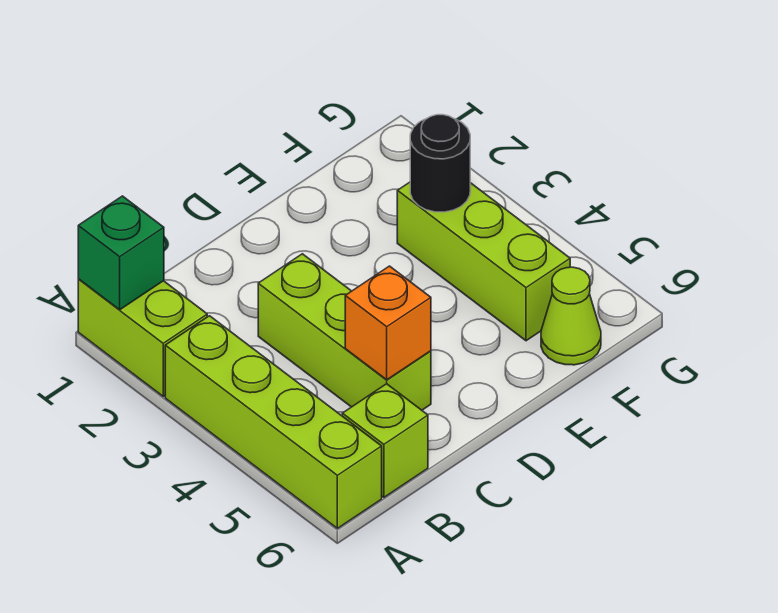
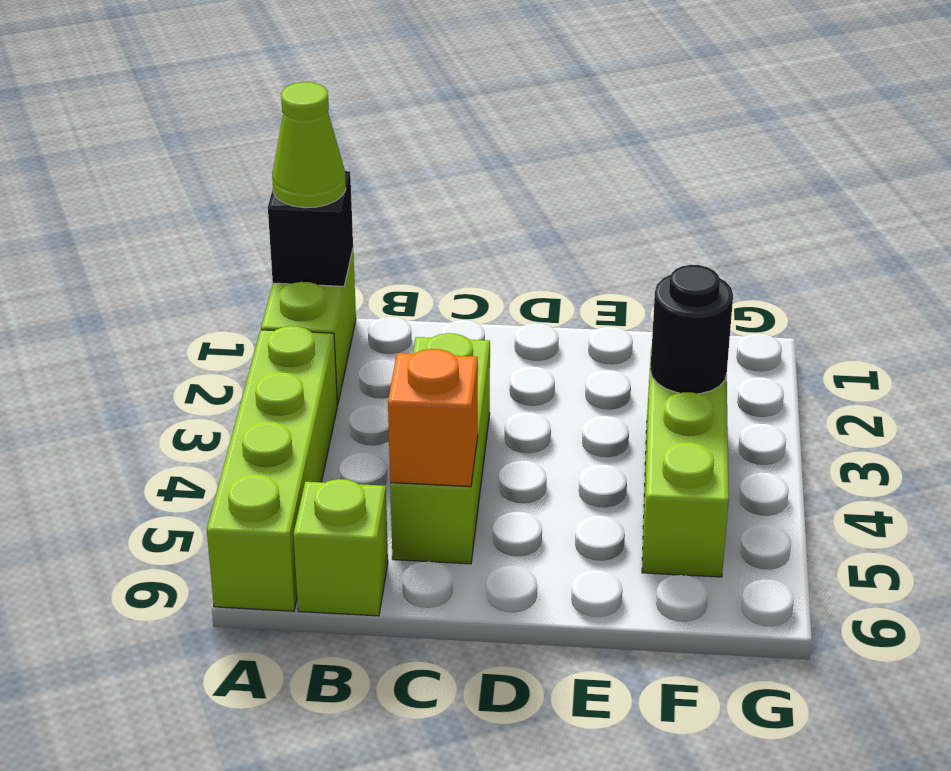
green brick A1 level 2 -> black brick A1 level 2
lime cone F6 level 1 -> lime cone A1 level 3

